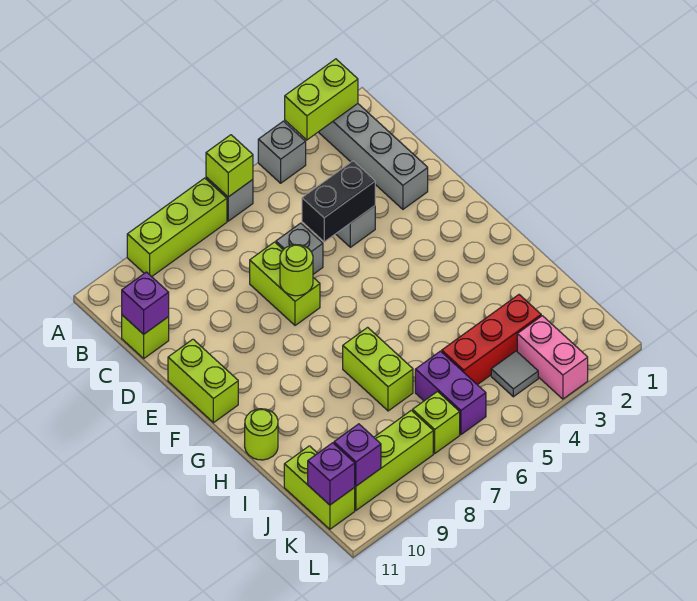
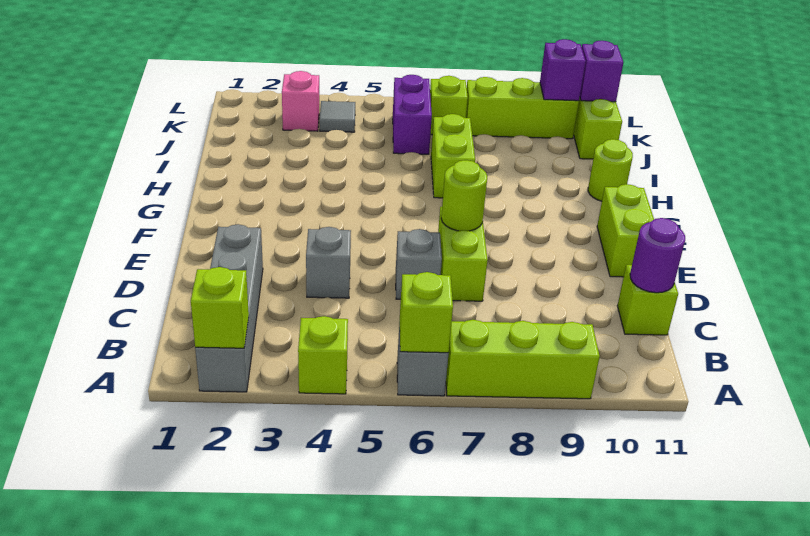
lime brick A2:A3 level 2 -> lime brick A2 level 2
grey brick A4 level 1 -> lime brick A4 level 1
purple brick C11 level 2 -> purple round brick C11 level 2
black brick D4:D5 level 2 -> none
red brick J3:J5 level 1 -> none
pink brick K3:L3 level 1 -> pink brick K3 level 1

